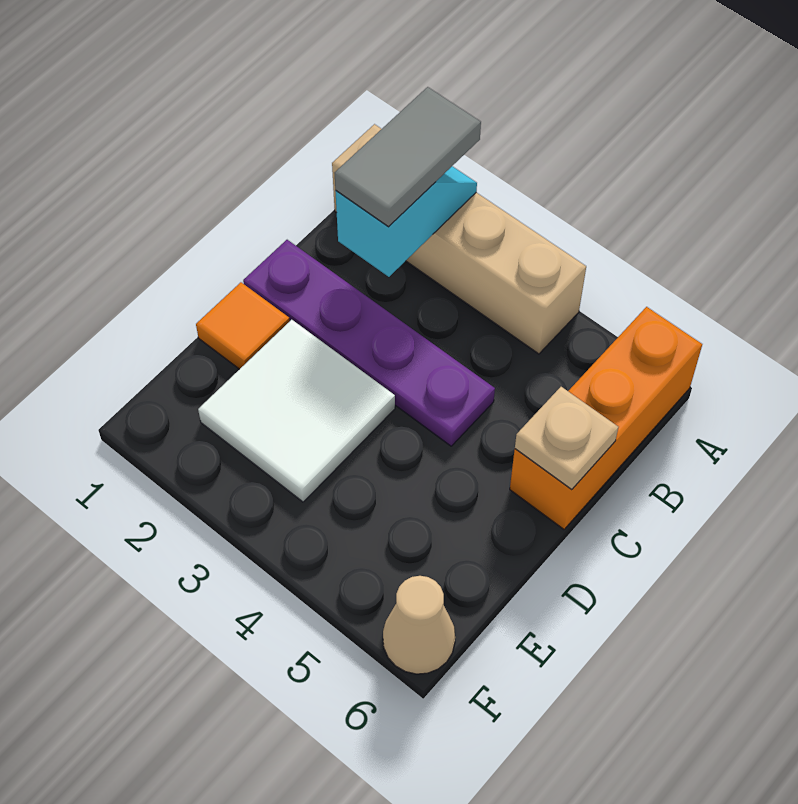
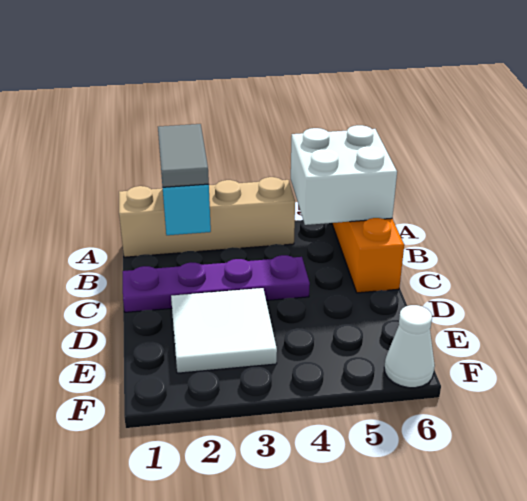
none -> white brick A5:B6 level 2
tan plate C6 level 2 -> none
orange tile D1 level 1 -> none
tan cone F6 level 1 -> white cone F6 level 1

